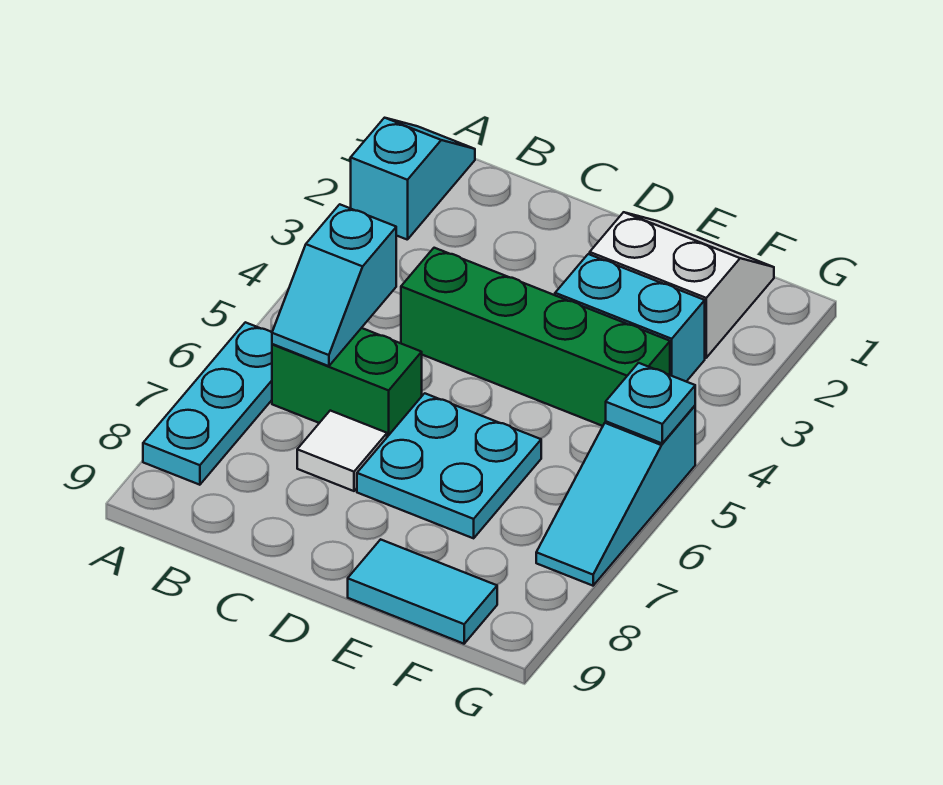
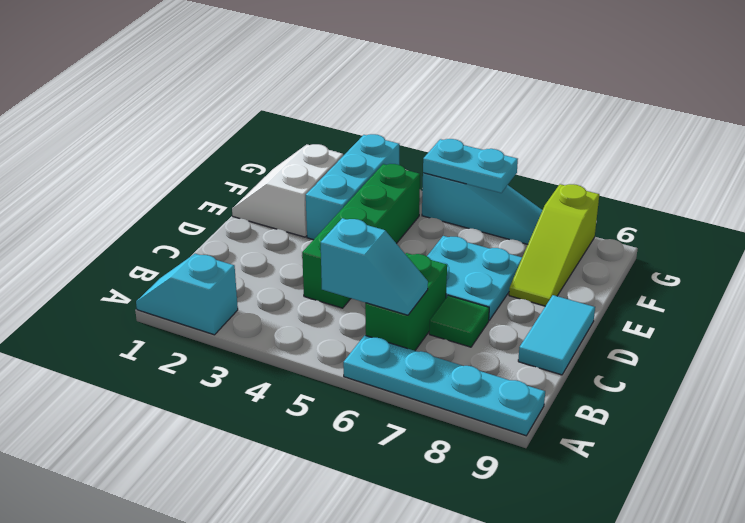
cyan plate A6:A8 level 1 -> cyan plate A6:A9 level 1
white tile C7 level 1 -> green tile C7 level 1
cyan brick E3:F3 level 1 -> cyan brick E3:G3 level 1
none -> lime slope E8:G8 level 1 top G
cyan tile E9:F9 level 1 -> cyan tile C9:D9 level 1
cyan plate G5 level 2 -> cyan plate G5:G6 level 2

